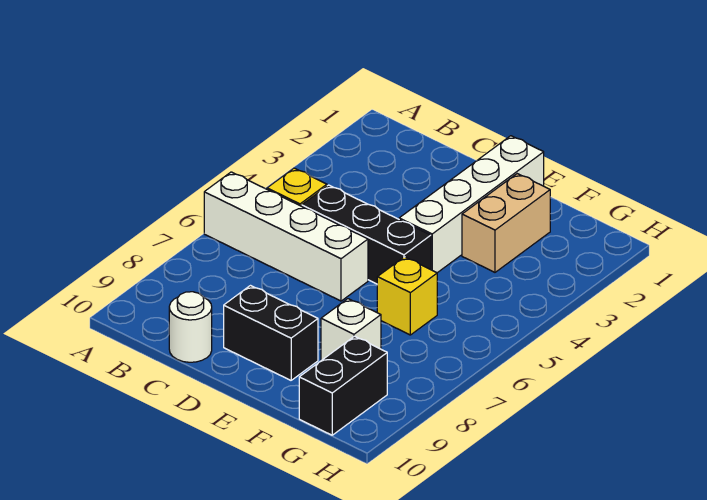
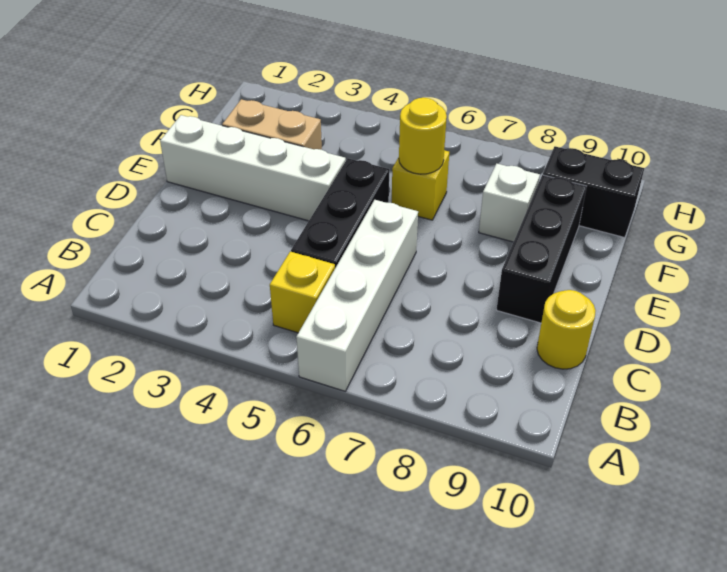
white round brick C10 level 1 -> yellow round brick C10 level 1
black brick D9:E9 level 1 -> black brick D9:F9 level 1
none -> yellow round brick F6 level 2

